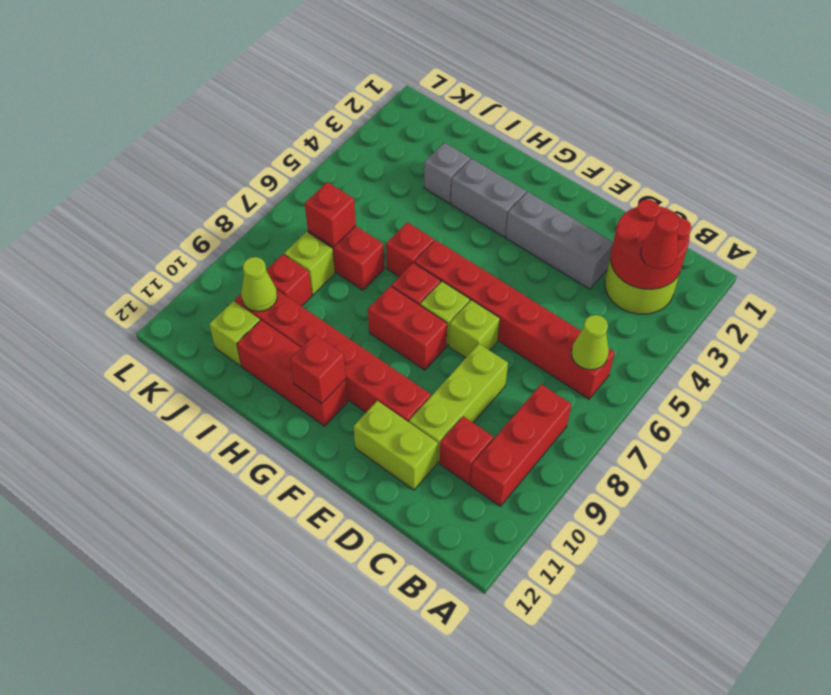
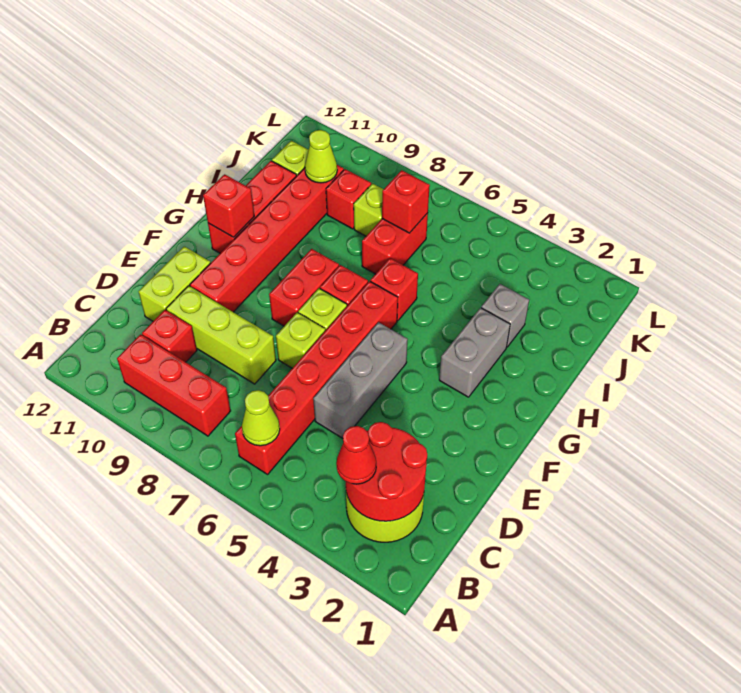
grey brick D3:F3 level 1 -> grey brick D5:F5 level 1

